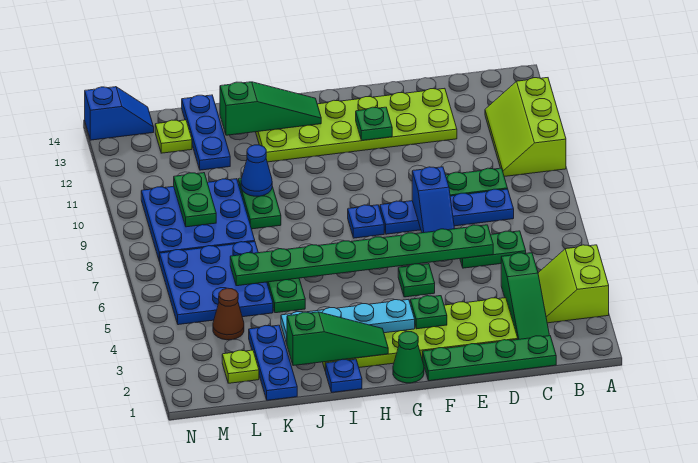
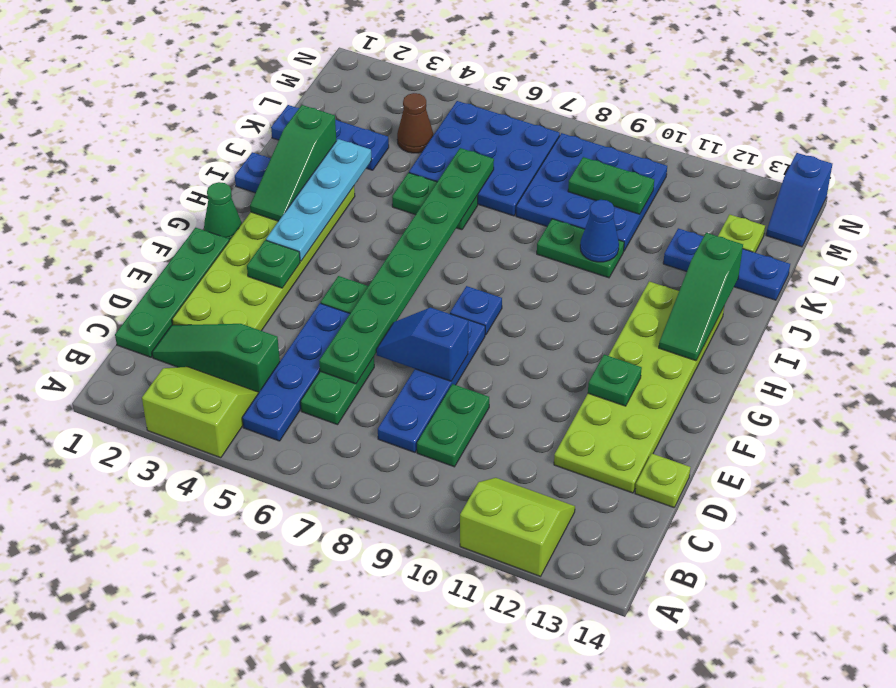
lime slope A10:B12 level 1 top A -> lime slope A11:B12 level 1 top A
none -> blue plate B5:E5 level 1
lime plate L2 level 1 -> lime plate D14 level 1

